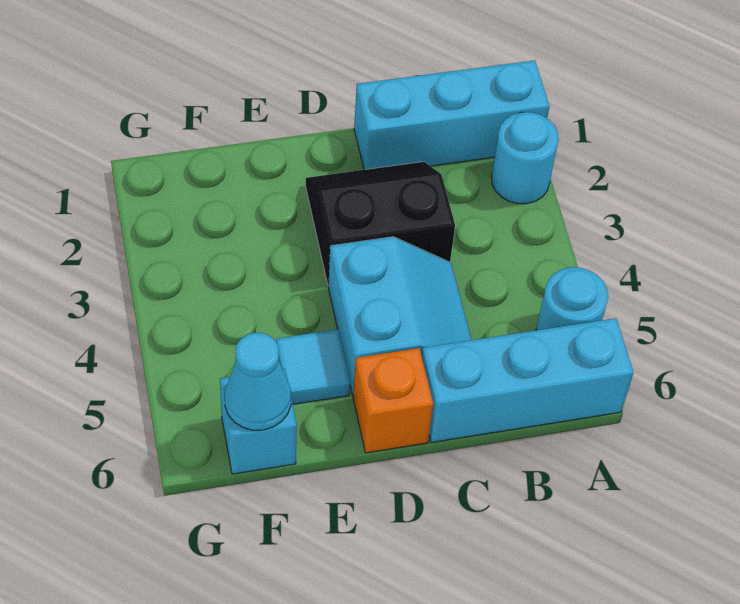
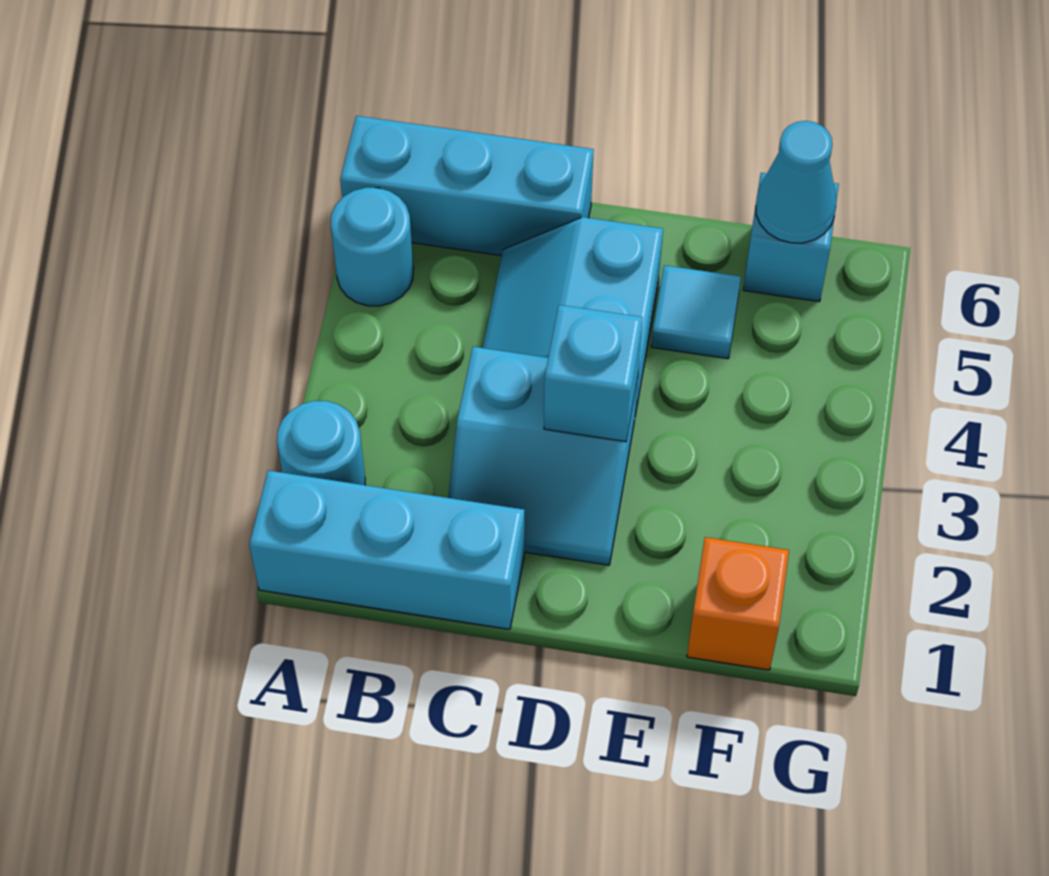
black slope C2:D3 level 1 top 3 -> cyan slope C2:D3 level 1 top 3
none -> cyan brick D3 level 2
orange brick D6 level 1 -> orange brick F1 level 1

